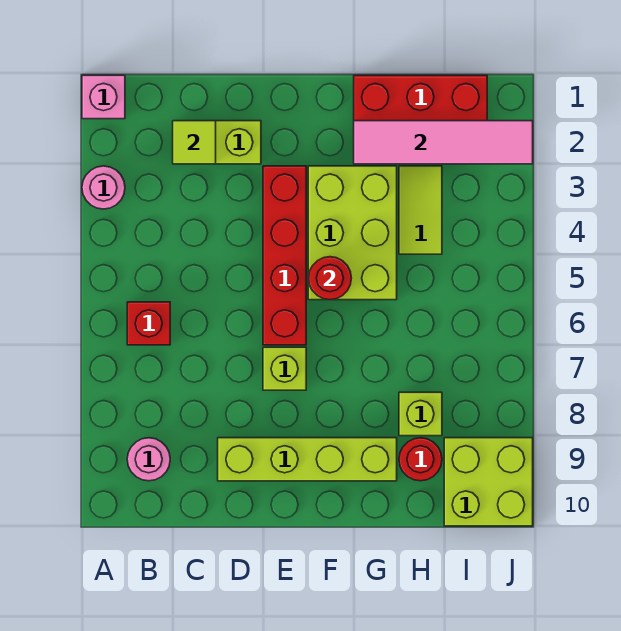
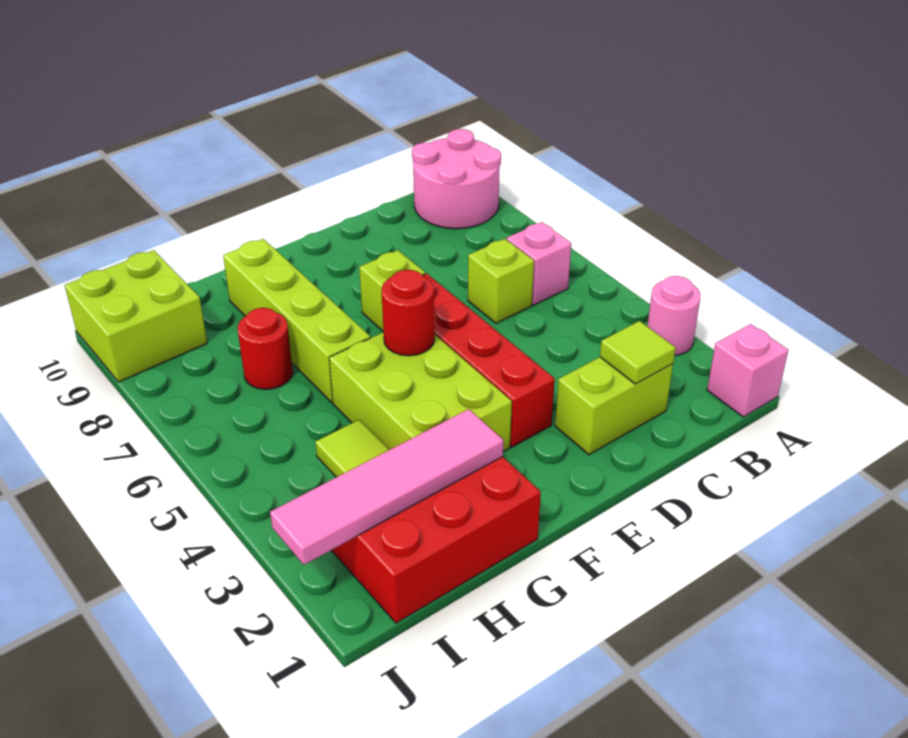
red brick B6 level 1 -> pink brick B6 level 1
pink round brick B9 level 1 -> pink round brick A9:B10 level 1
lime brick D9:G9 level 1 -> lime brick G6:G9 level 1
lime brick H8 level 1 -> lime brick C6 level 1
red round brick H9 level 1 -> red round brick H7 level 1

